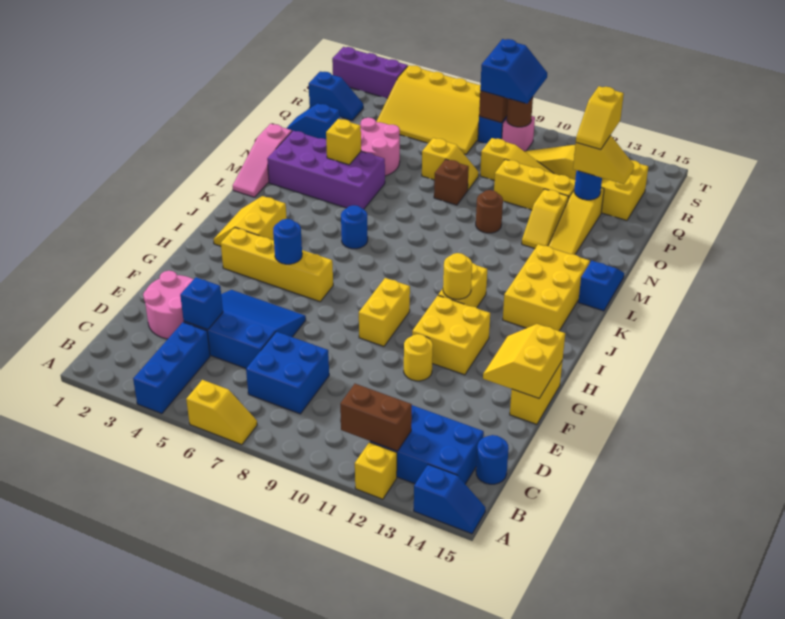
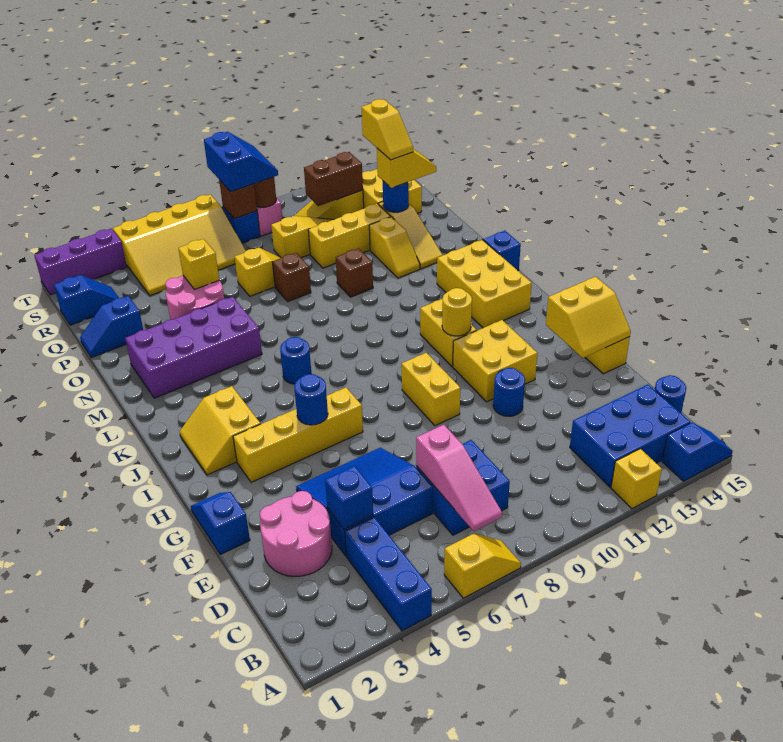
brown brick B11:B12 level 2 -> brown brick R11:R12 level 2
none -> blue slope F1:G1 level 1 top F
yellow round brick F11 level 1 -> blue round brick F11 level 1
yellow slope F14:G15 level 2 top 15 -> yellow slope F14:G15 level 2 top G
pink slope L1:N1 level 1 top N -> pink slope B7:D7 level 2 top D
yellow brick N4 level 2 -> yellow brick P5 level 2
brown round brick N10 level 1 -> brown brick N10 level 1

